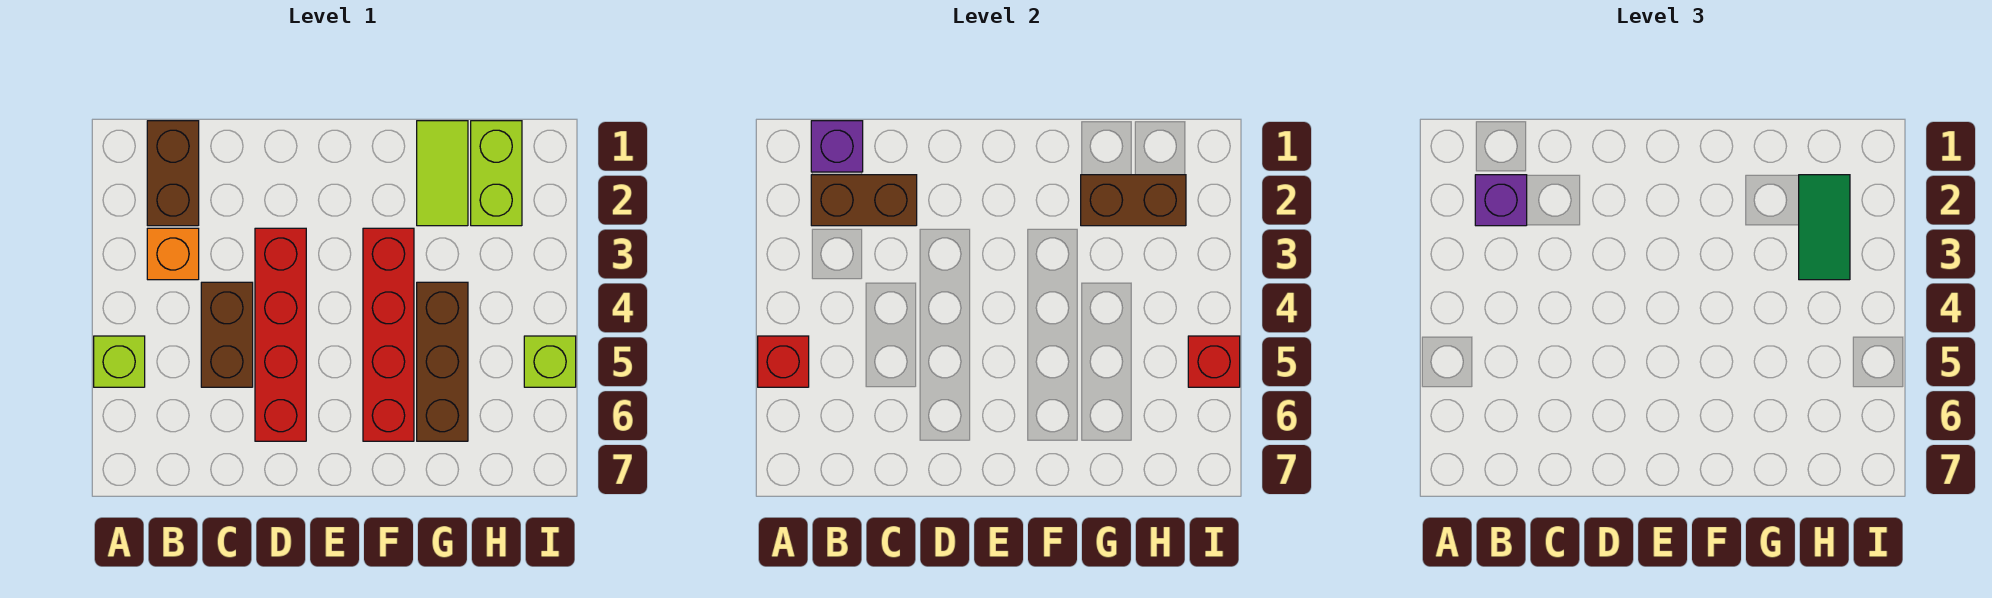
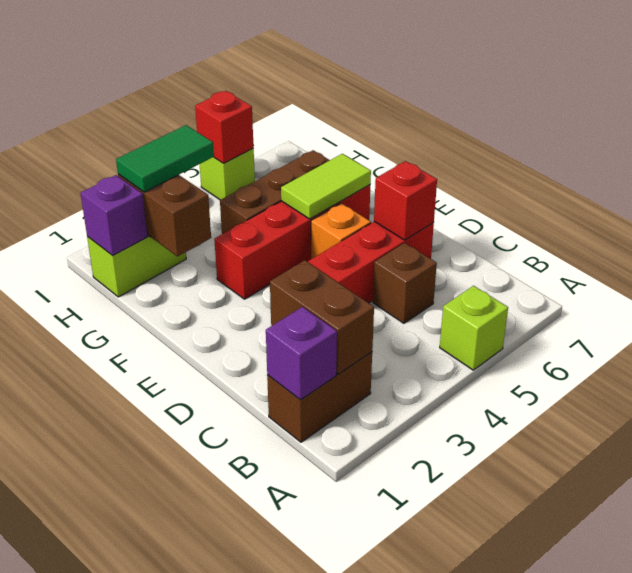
red brick A5 level 2 -> red brick D6 level 2
purple brick B2 level 3 -> purple brick H1 level 2
orange brick B3 level 1 -> orange brick E5 level 1
brown brick C4:C5 level 1 -> brown brick C5 level 1
lime tile G1:G2 level 1 -> lime tile F5:F6 level 2

